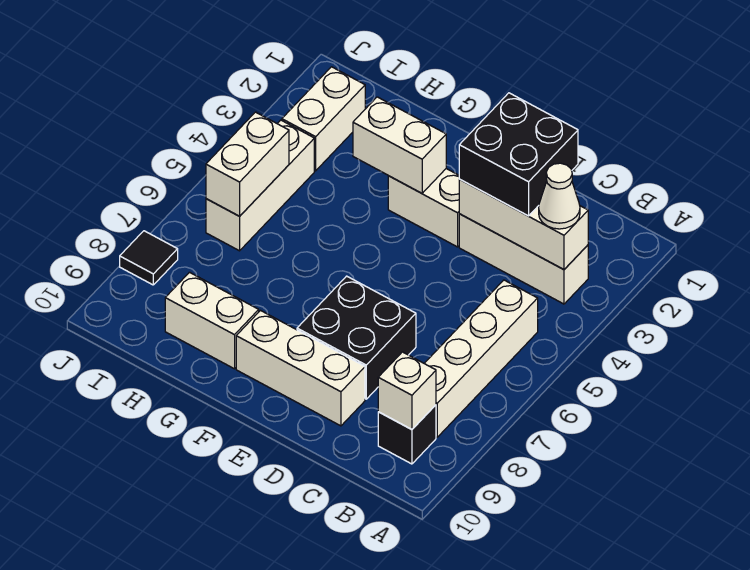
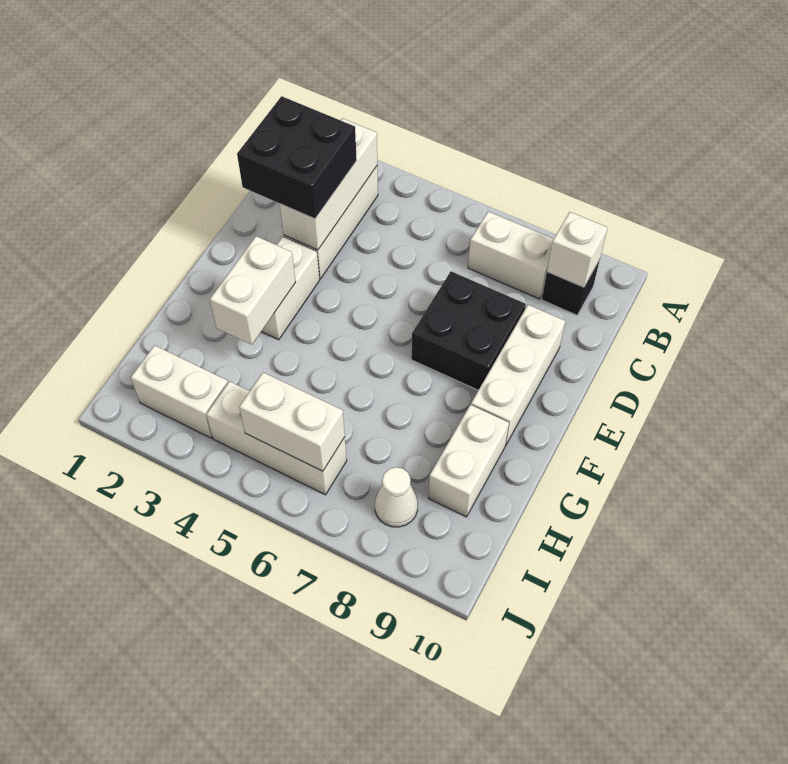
white cone B3 level 3 -> white cone I8 level 1
white brick B5:B8 level 1 -> white brick B7:B8 level 1
black tile J8 level 1 -> none

